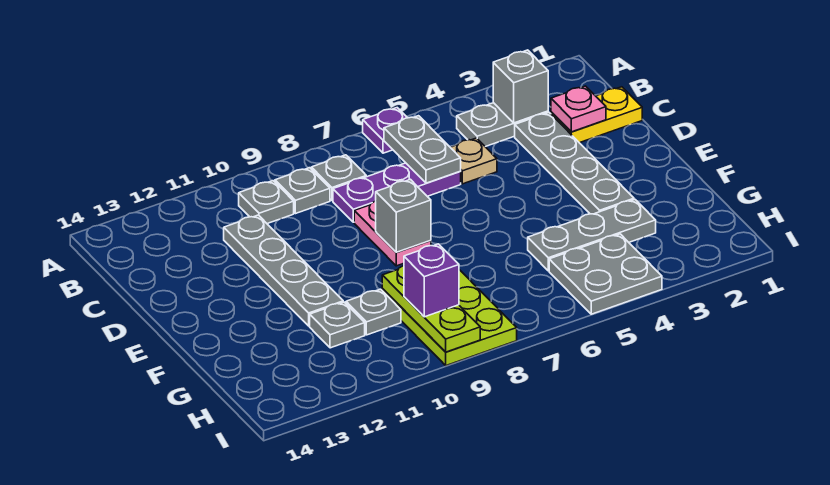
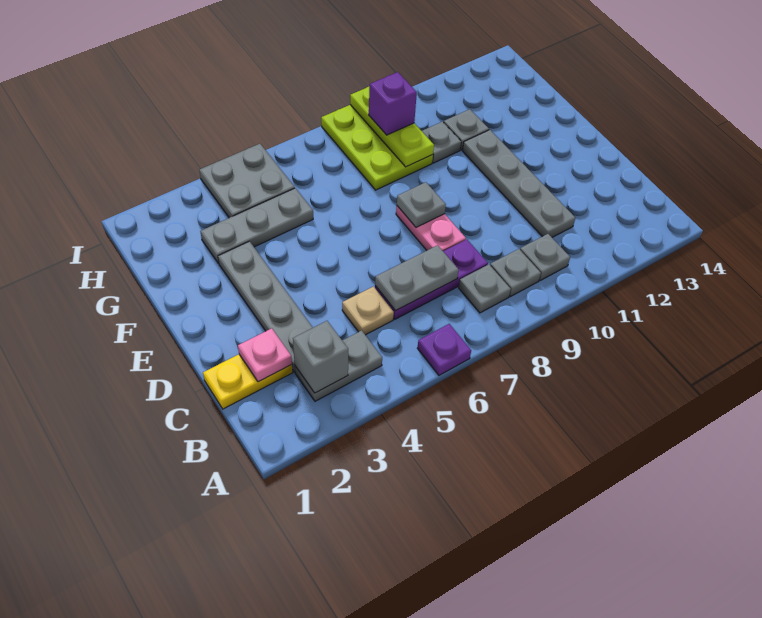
grey plate B6:C6 level 2 -> grey plate C6:C7 level 2
grey brick E8 level 2 -> grey plate E8 level 2

